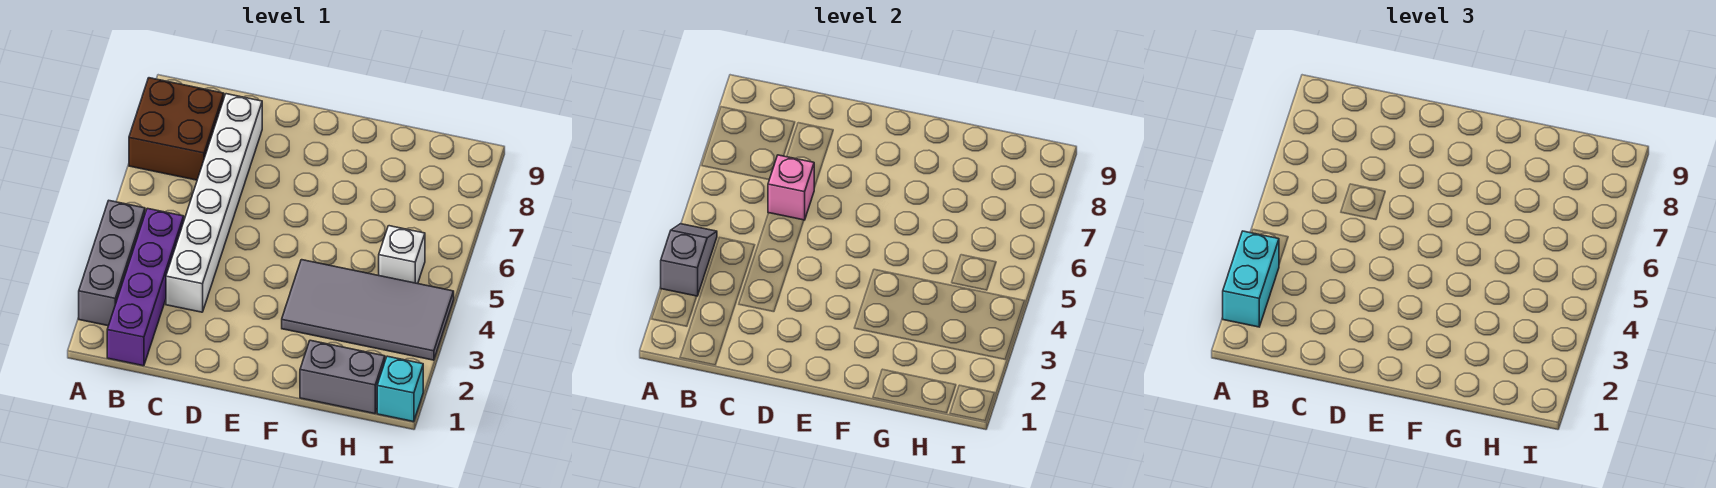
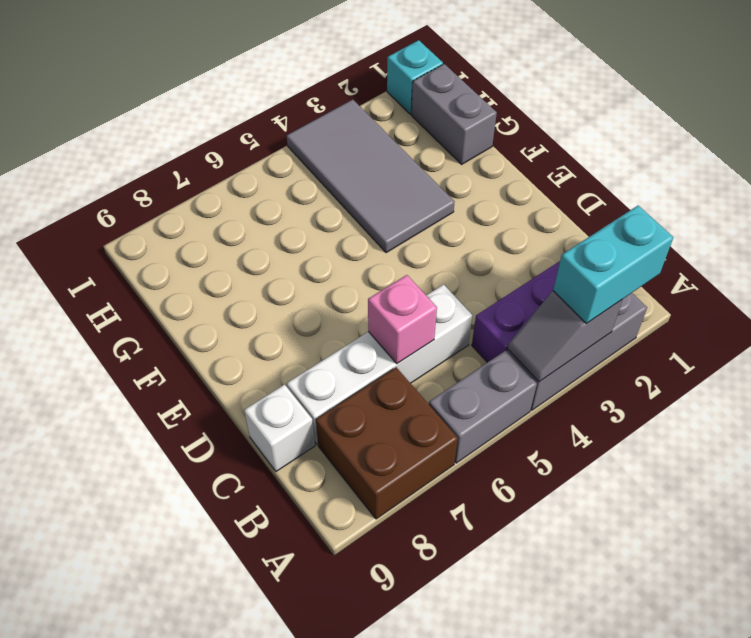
none -> grey brick A5:A6 level 1
white brick C3:C8 level 1 -> white brick C5:C8 level 1
white brick H5 level 1 -> white brick C9 level 1

